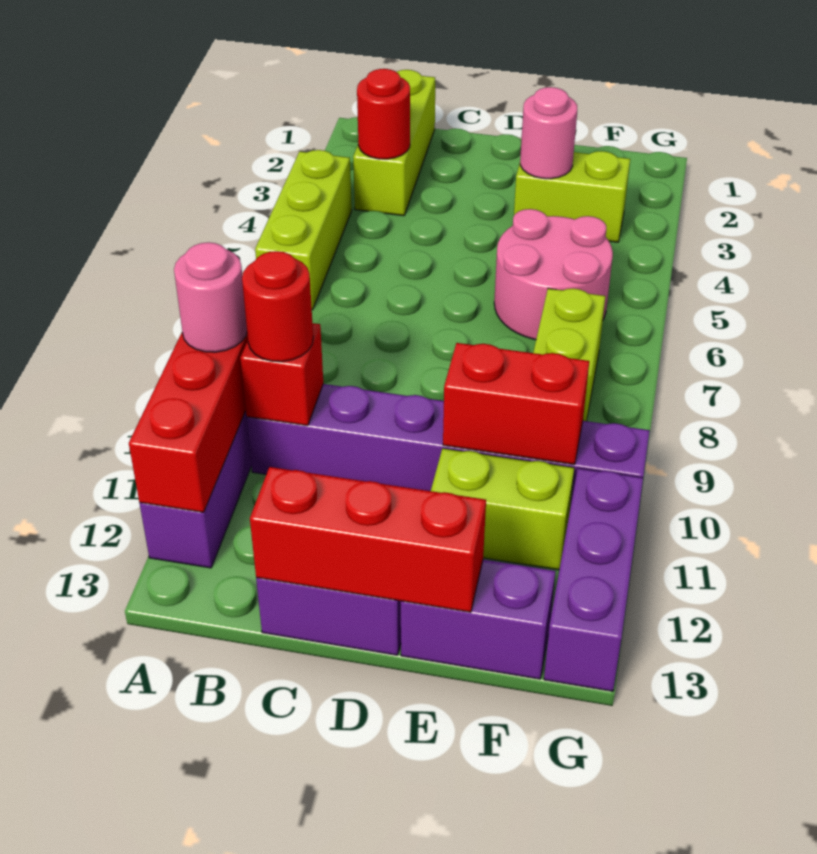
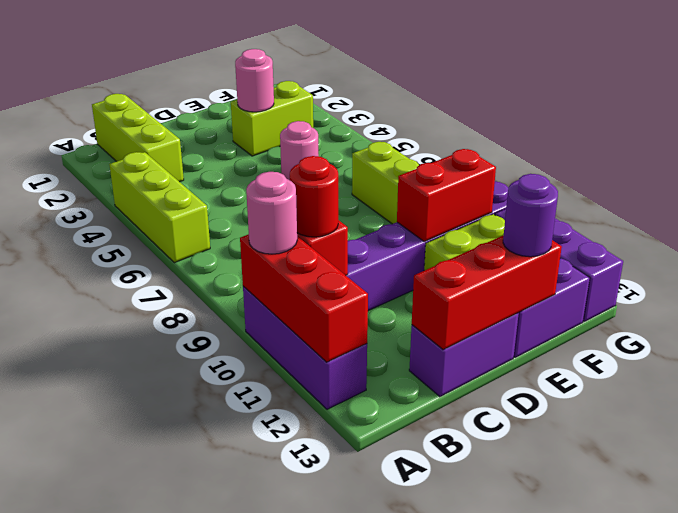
red round brick B3 level 2 -> none
pink round brick E5:F6 level 1 -> pink round brick E5 level 1
none -> purple round brick E13 level 3

